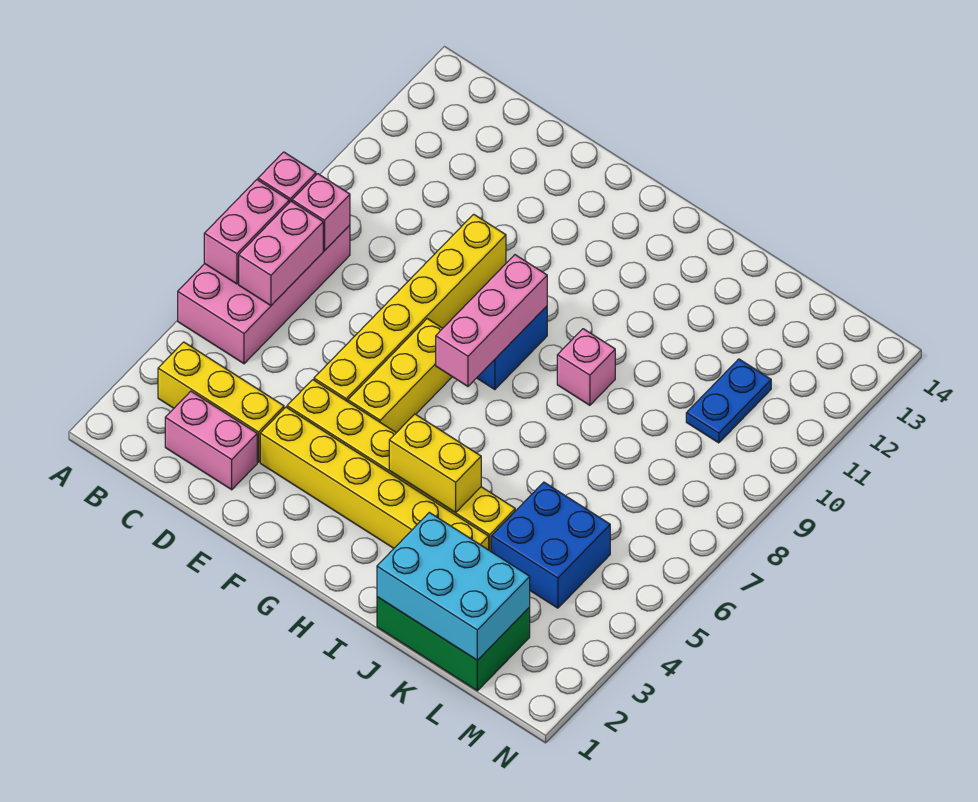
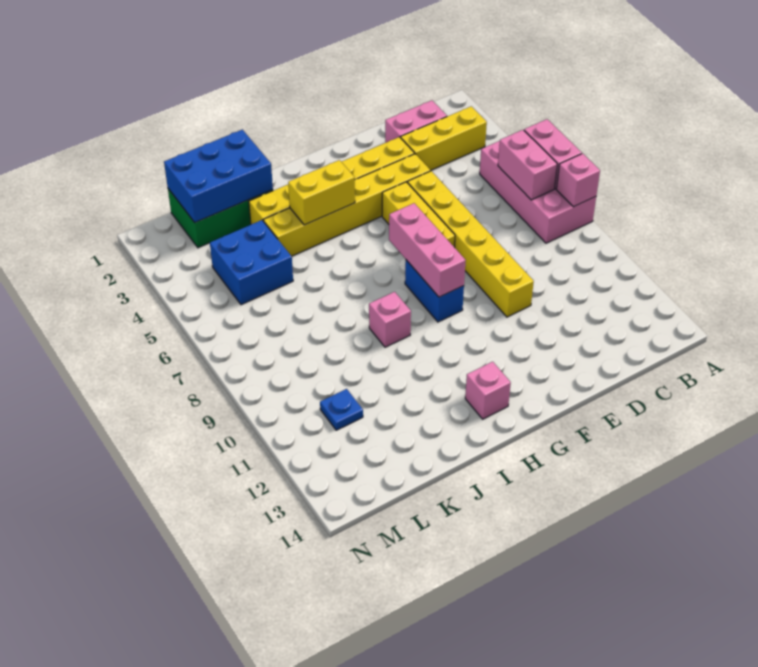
pink brick B8 level 2 -> pink brick H13 level 1
cyan brick J1:L2 level 2 -> blue brick J1:L2 level 2
blue plate L10:L11 level 1 -> blue plate L11 level 1

